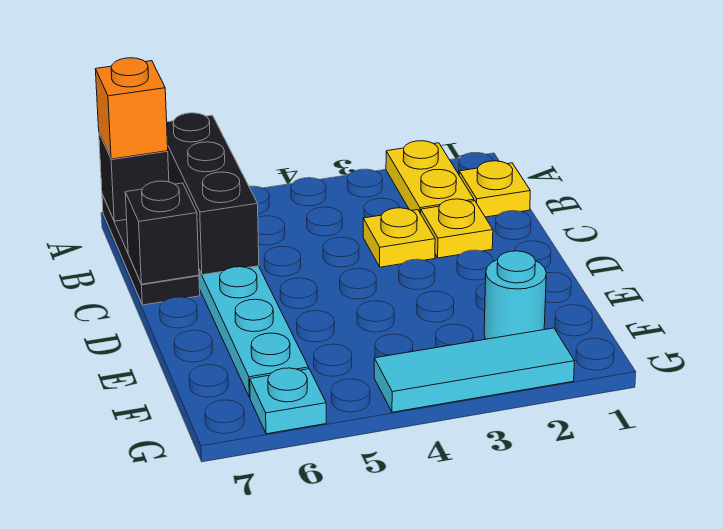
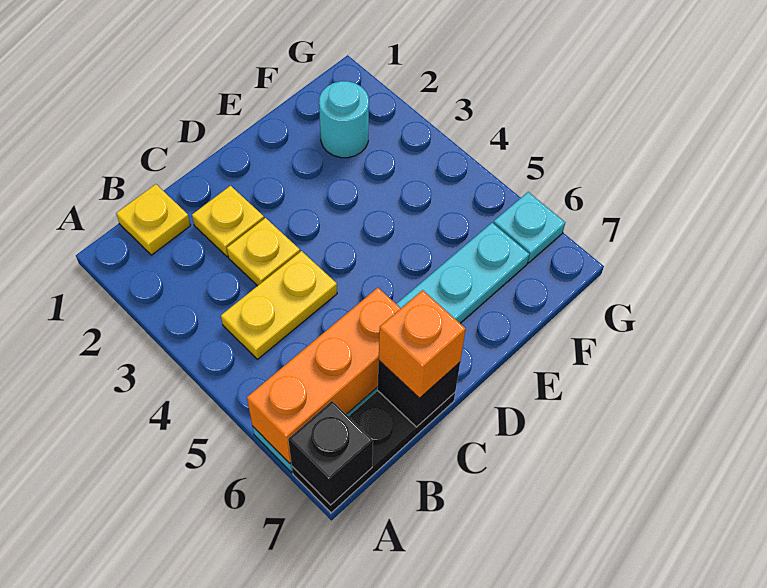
yellow plate A2:B2 level 1 -> yellow plate B4:C4 level 1
black brick A6:C6 level 2 -> orange brick A6:C6 level 2
orange brick A7 level 3 -> orange brick C7 level 3
cyan tile G2:G4 level 1 -> none

